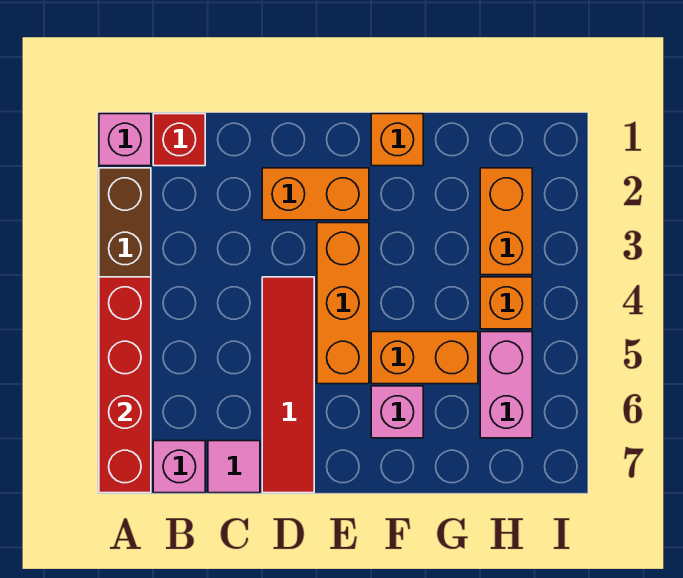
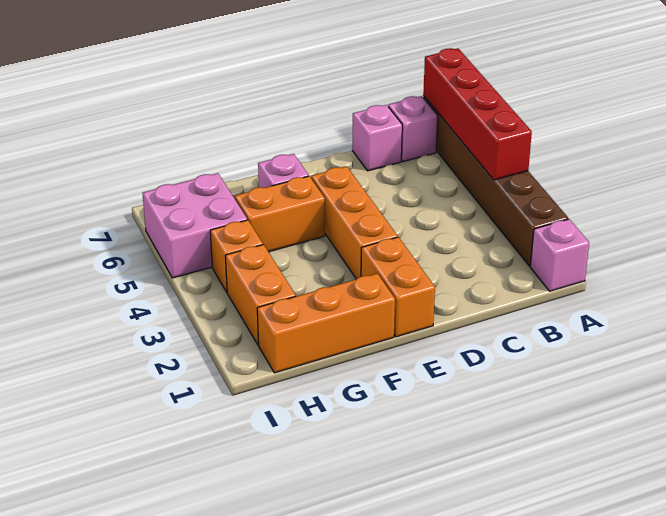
red brick B1 level 1 -> none
pink tile C7 level 1 -> pink brick C7 level 1
orange brick D2:E2 level 1 -> orange brick E1:E2 level 1
red tile D4:D7 level 1 -> none
orange brick F1 level 1 -> orange brick F1:H1 level 1
pink brick H5:H6 level 1 -> pink brick H5:I6 level 1

